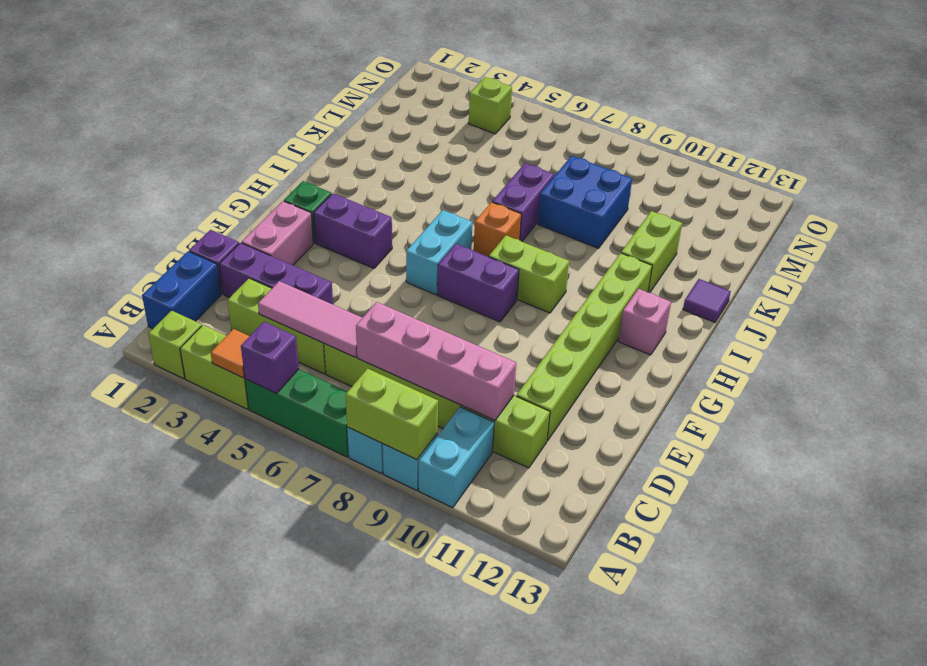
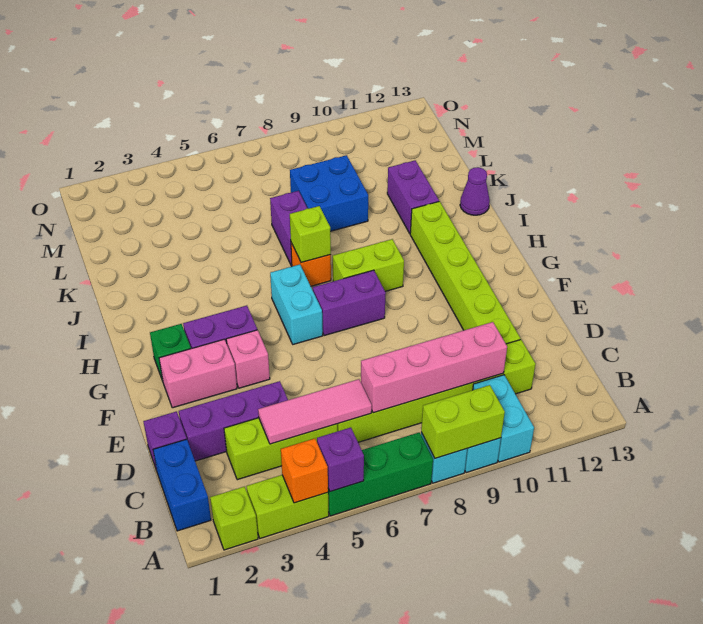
orange tile A4 level 2 -> orange brick A4 level 2
pink brick E2:F2 level 1 -> pink brick F2:F3 level 1
pink brick H12 level 1 -> pink brick F4 level 1
lime brick J11:K11 level 1 -> purple brick J11:K11 level 1
purple tile J13 level 1 -> purple cone J13 level 1
lime brick N4 level 1 -> lime brick I7 level 2

